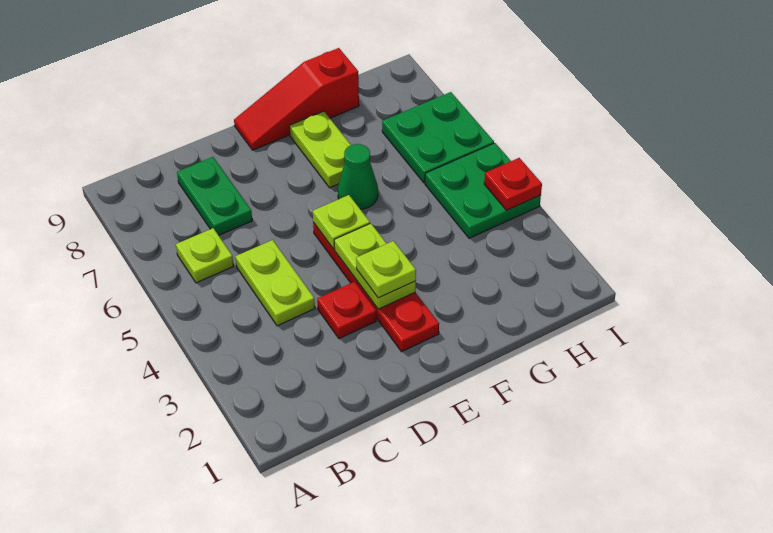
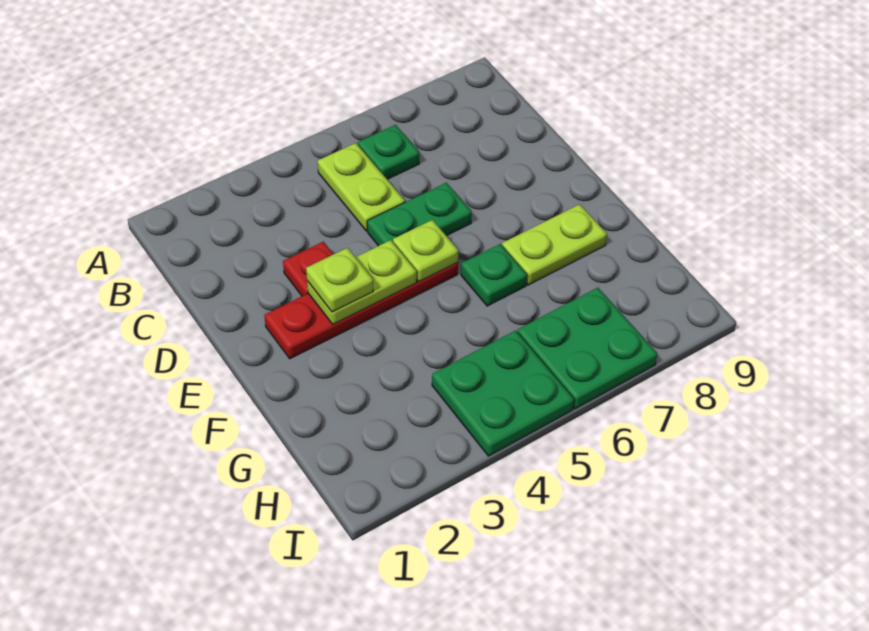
lime plate B6 level 1 -> green plate B6 level 1
lime plate C4:C5 level 1 -> lime plate B5:C5 level 1
green plate C7:C8 level 1 -> green plate D5:D6 level 1
red slope E9:G9 level 1 top G -> none
green cone F6 level 1 -> green plate F6 level 1
red plate I4 level 2 -> none

